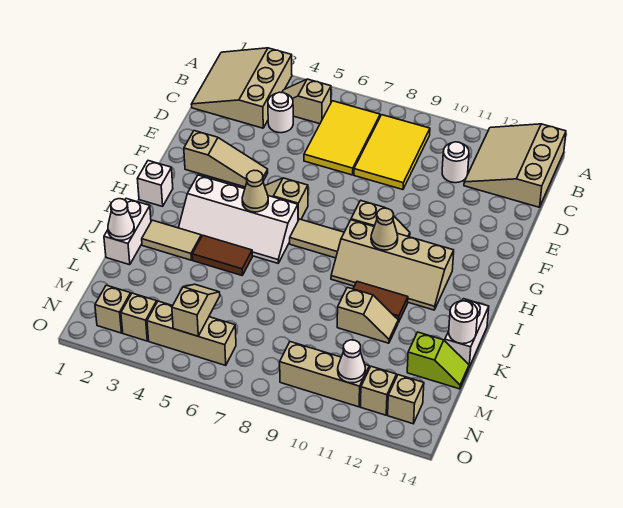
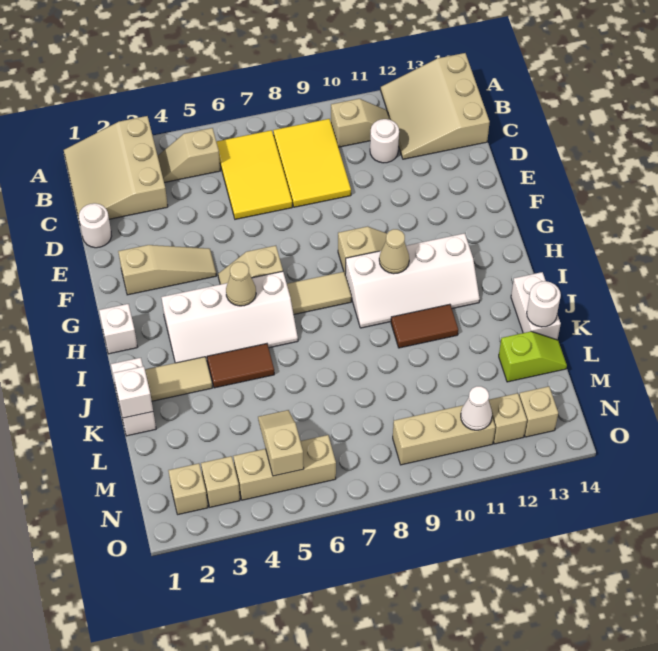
white round brick C4 level 1 -> white round brick D1 level 1
tan slope H9:I12 level 1 top H -> white slope H9:I12 level 1 top H
white cone K1 level 2 -> white brick K1 level 2
tan slope K10:K11 level 1 top 10 -> tan slope B10:B11 level 1 top 10

